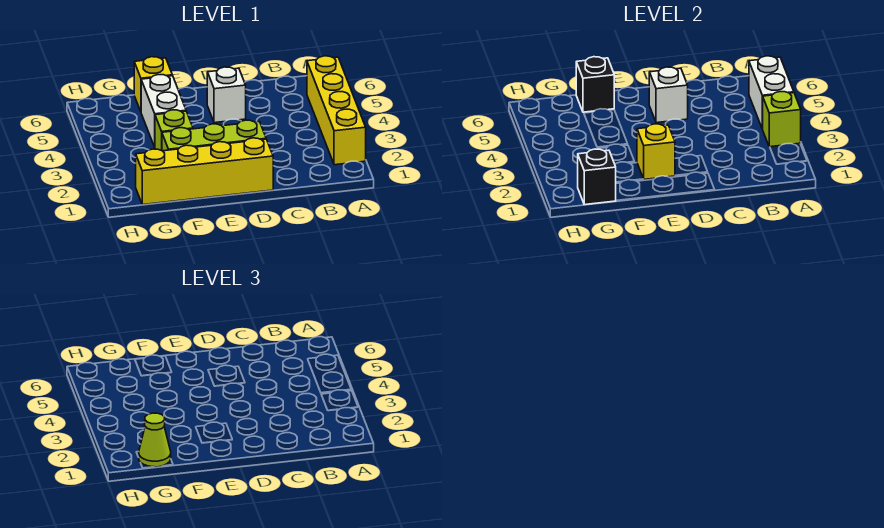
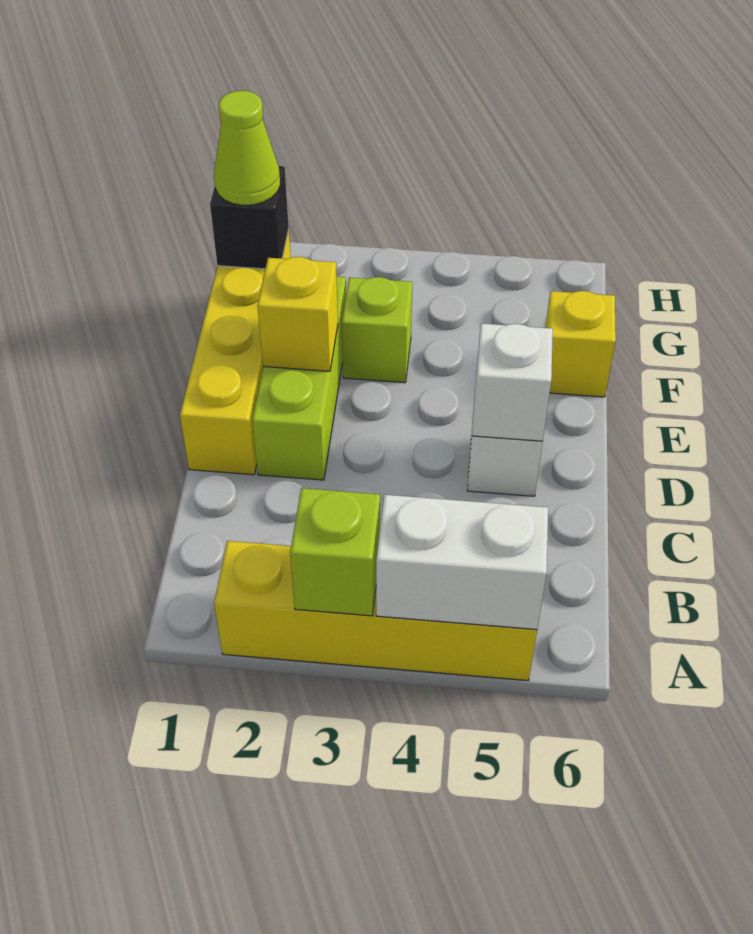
white brick F4:F5 level 1 -> none
black brick F6 level 2 -> none

